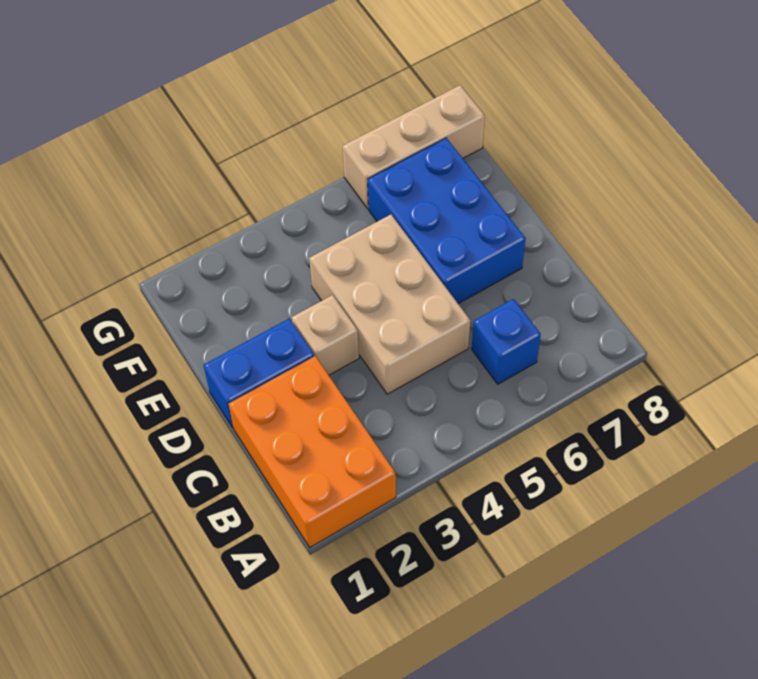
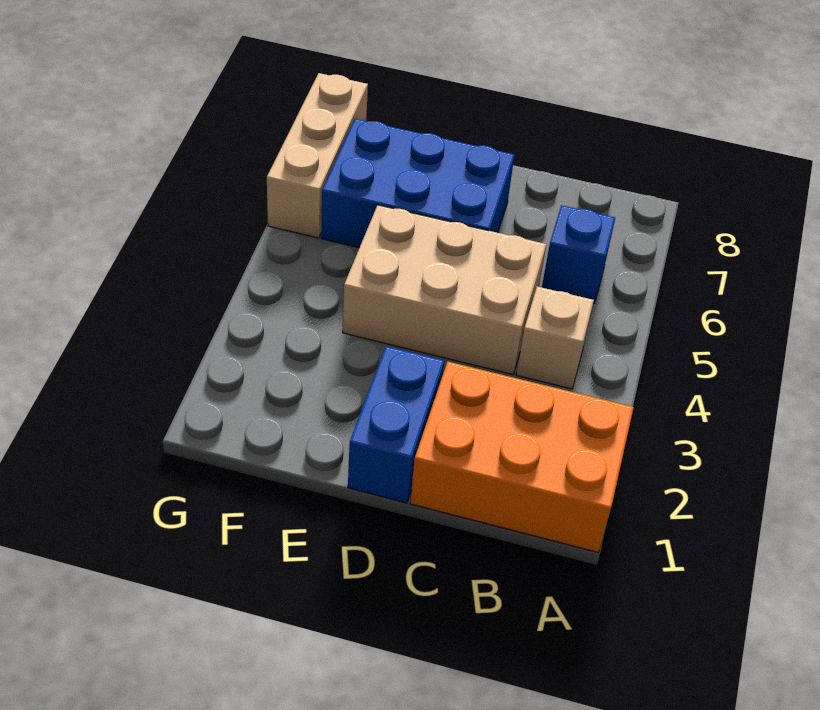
tan brick D3 level 1 -> tan brick B4 level 1

